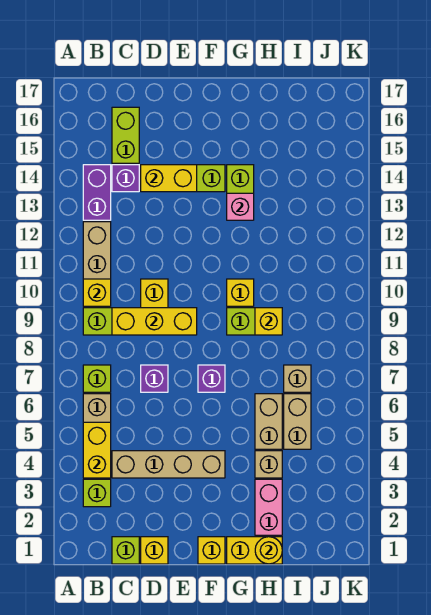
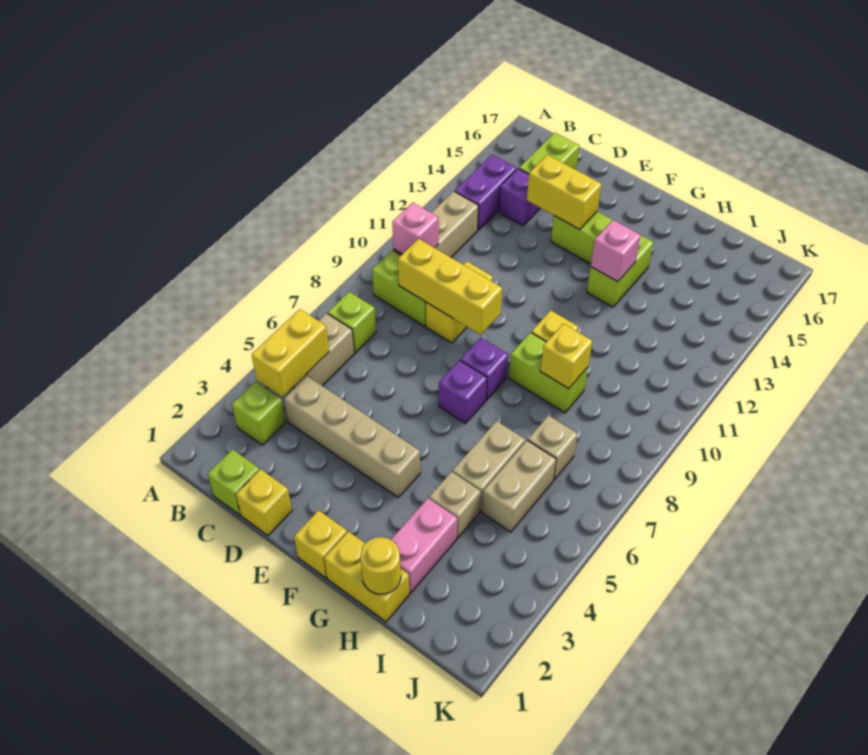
yellow brick B10 level 2 -> pink brick B10 level 2
purple brick D7 level 1 -> purple brick F8 level 1

